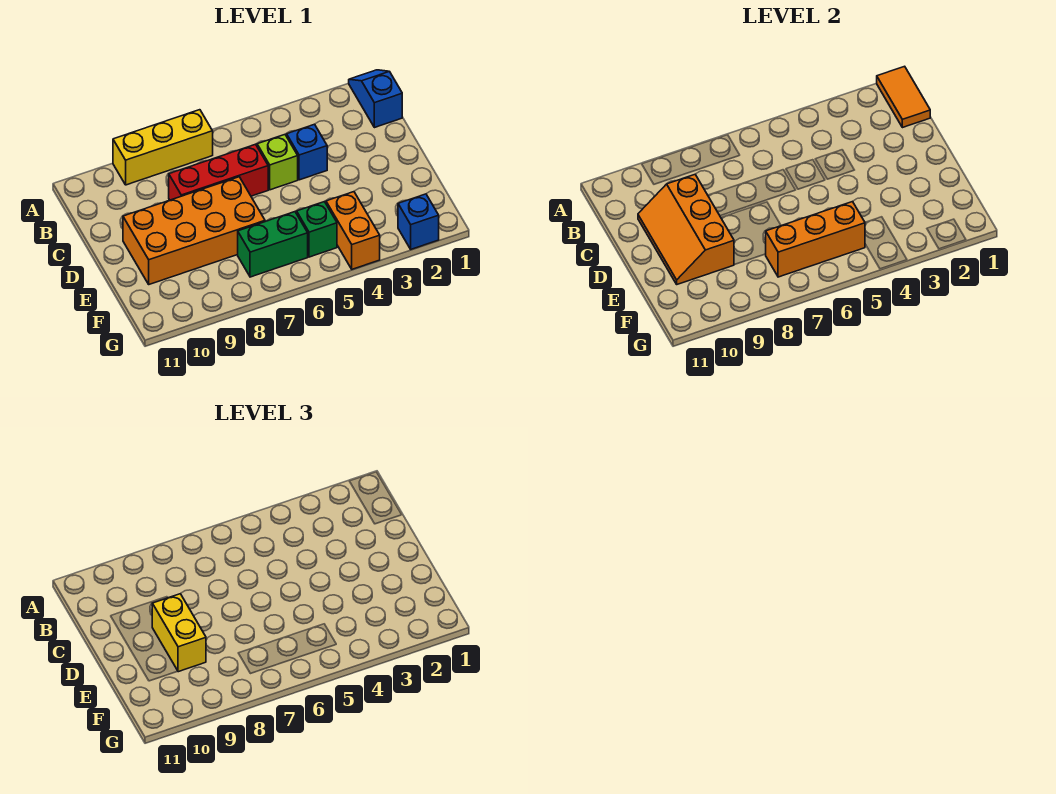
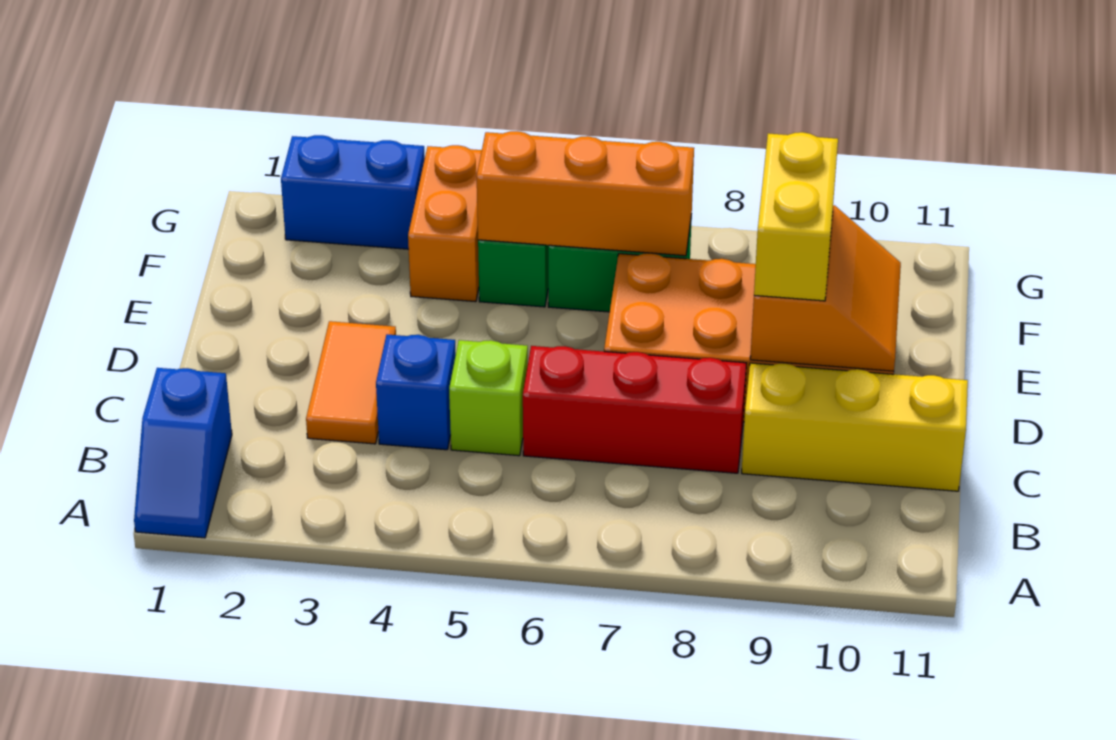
orange tile A1:B1 level 2 -> orange tile C3:D3 level 1
yellow brick A7:A9 level 1 -> yellow brick C9:C11 level 1
orange slope C9:E10 level 2 top 9 -> orange slope D9:E10 level 2 top 9
blue brick G2 level 1 -> blue brick G2:G3 level 1

